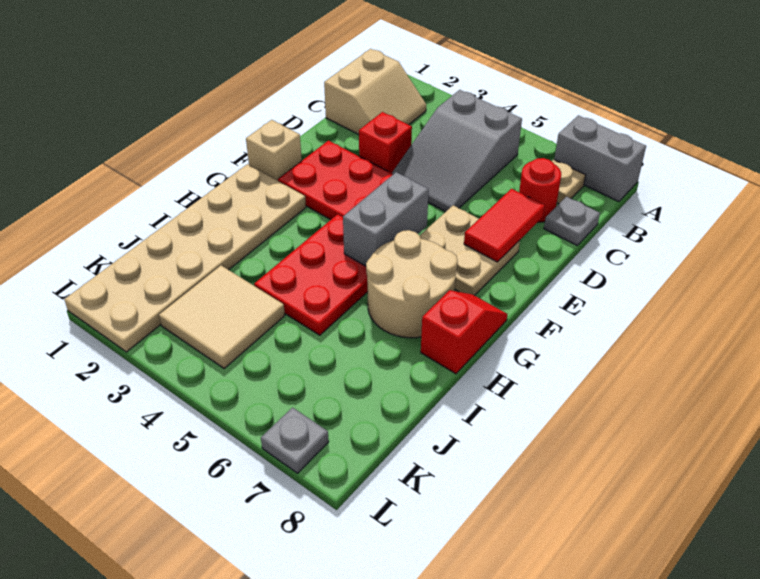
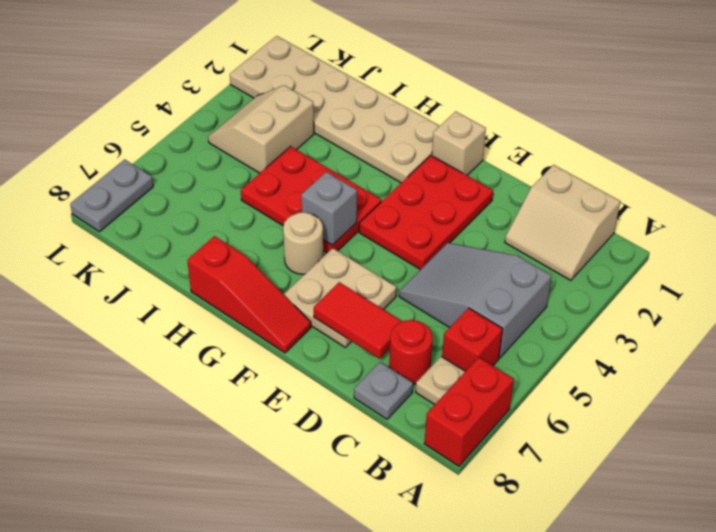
grey brick A7:A8 level 1 -> red brick A7:A8 level 1
red brick D3 level 1 -> red brick B6 level 1
grey brick F5:G5 level 2 -> grey brick G5 level 2
tan round brick G6:H7 level 1 -> tan round brick G6 level 1
red slope G8:H8 level 1 top H -> red slope F8:H8 level 1 top H
tan tile J3:K4 level 1 -> tan slope J3:K4 level 1 top J
grey plate L7 level 1 -> grey plate L7:L8 level 1

